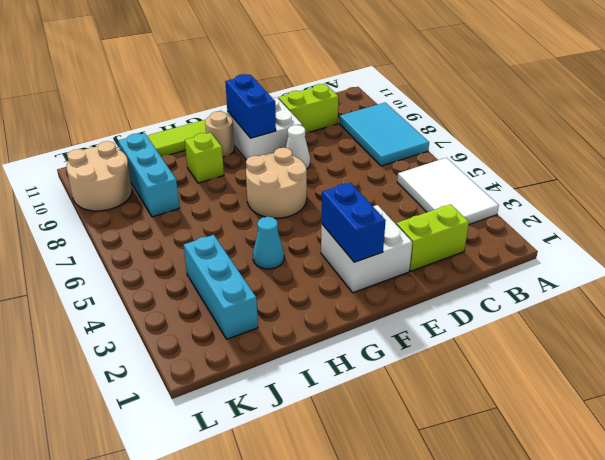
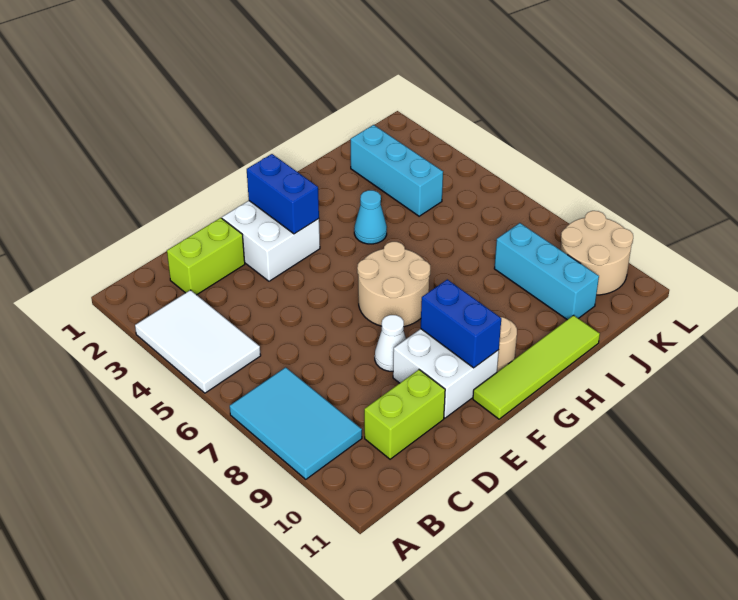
lime brick H9 level 1 -> none

